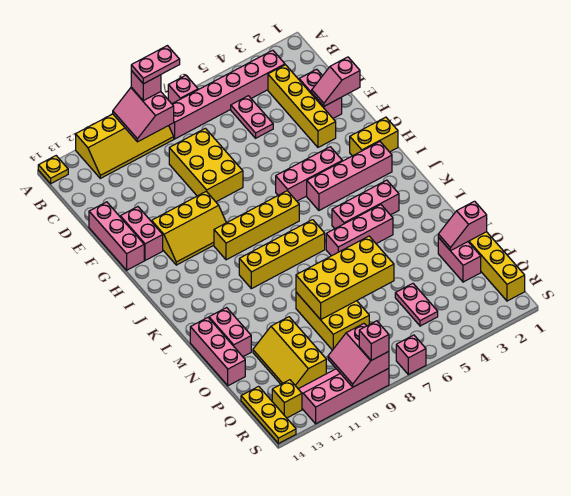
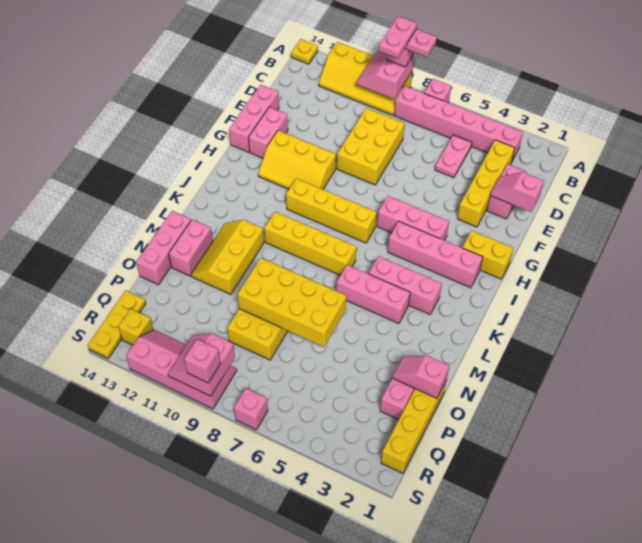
yellow slope O11:Q12 level 1 top 11 -> yellow slope L11:N12 level 1 top 11
pink plate P5:Q5 level 1 -> pink plate A9:B9 level 5

